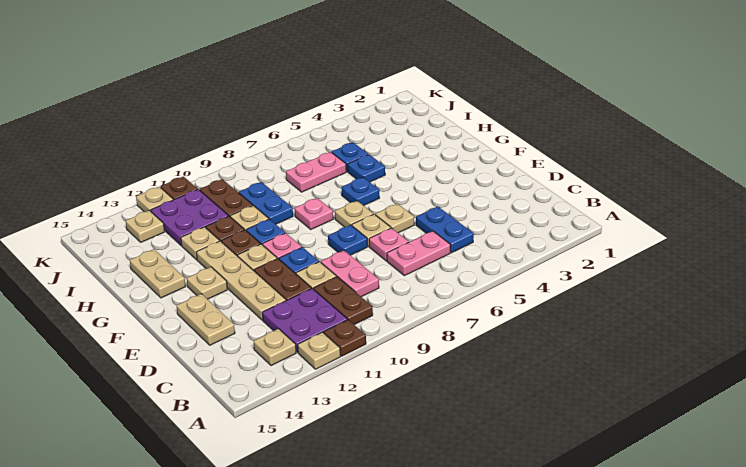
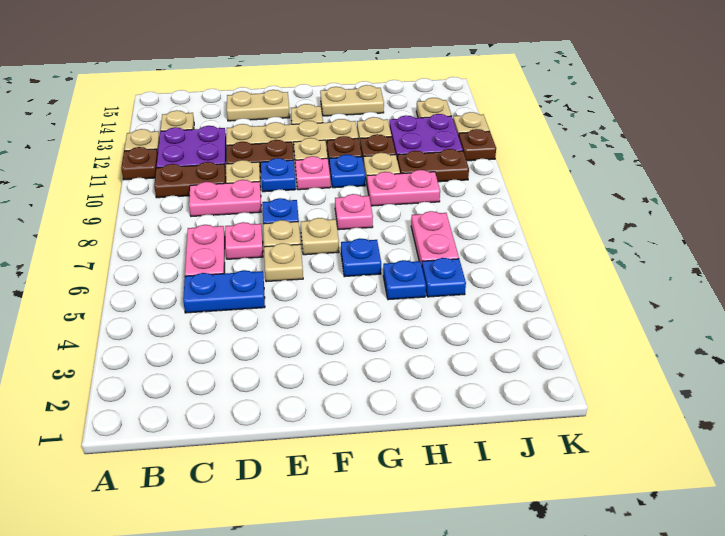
blue plate H9:I9 level 1 -> pink plate H9:I9 level 1

